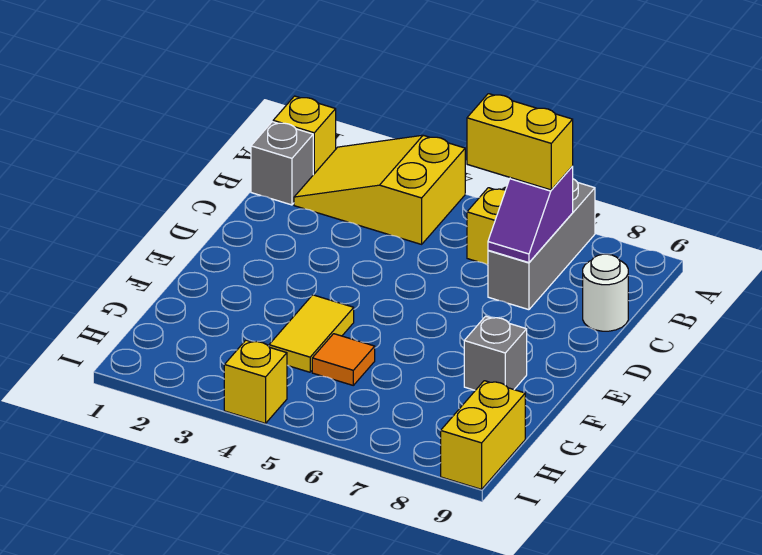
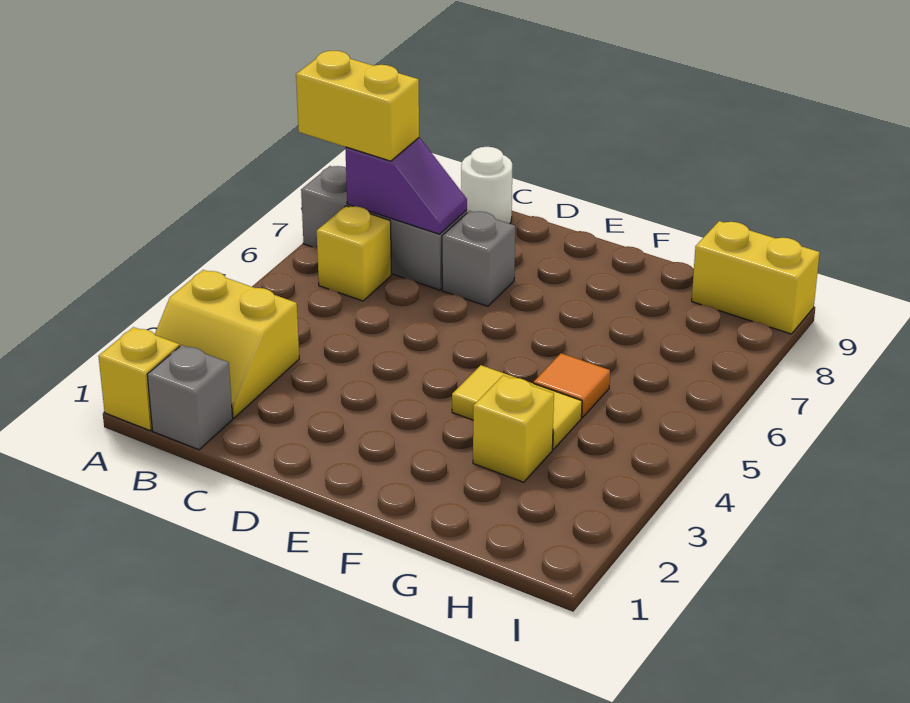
yellow slope A2:B4 level 1 top 4 -> yellow slope A2:B3 level 1 top 3
yellow brick B6:B7 level 3 -> yellow brick A7:B7 level 3
grey brick F8 level 1 -> grey brick D7 level 1
yellow brick I4 level 1 -> yellow brick G3 level 1

